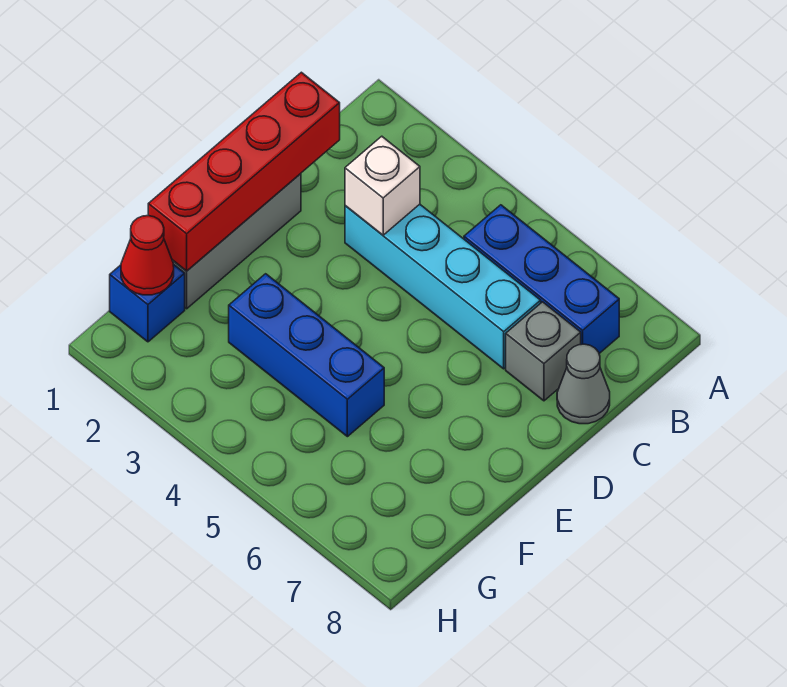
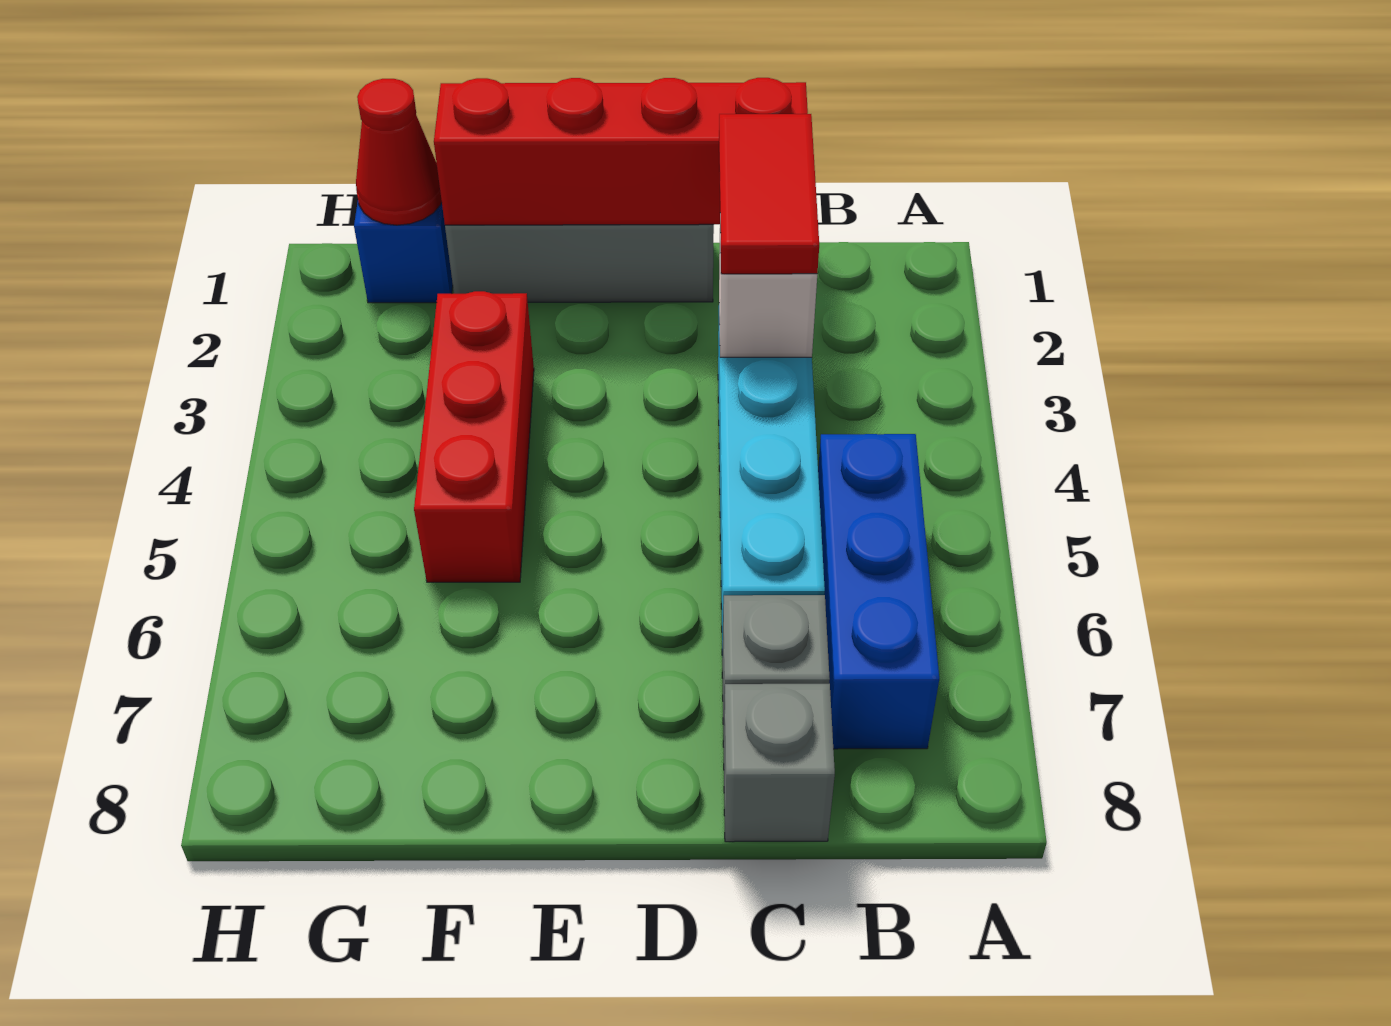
none -> red tile C2:C3 level 3
grey cone C8 level 1 -> grey brick C8 level 1
blue brick F3:F5 level 1 -> red brick F3:F5 level 1

